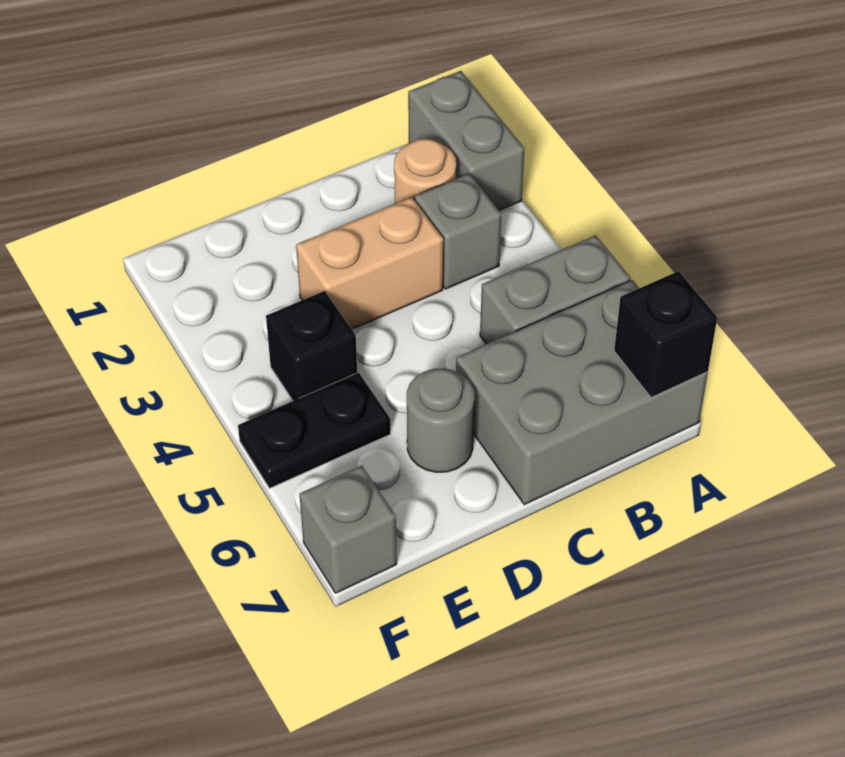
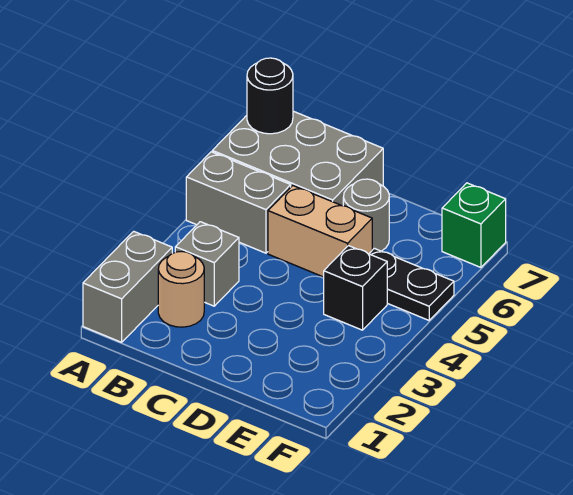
black brick A7 level 2 -> black round brick A7 level 2
tan brick C3:D3 level 1 -> tan brick C5:D5 level 1
grey brick F7 level 1 -> green brick F7 level 1

